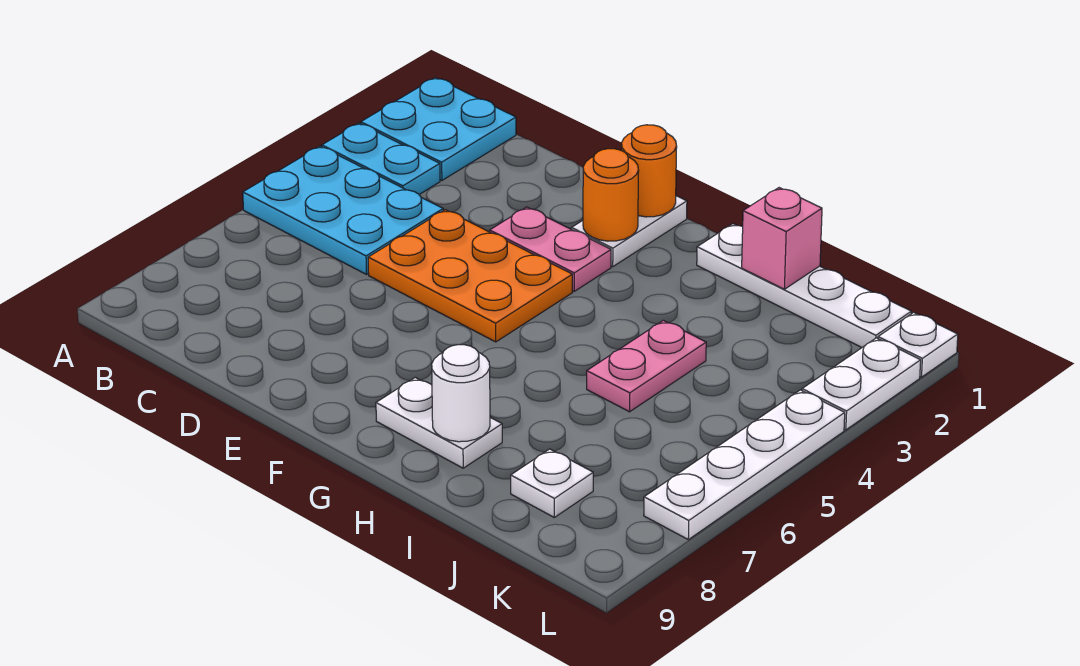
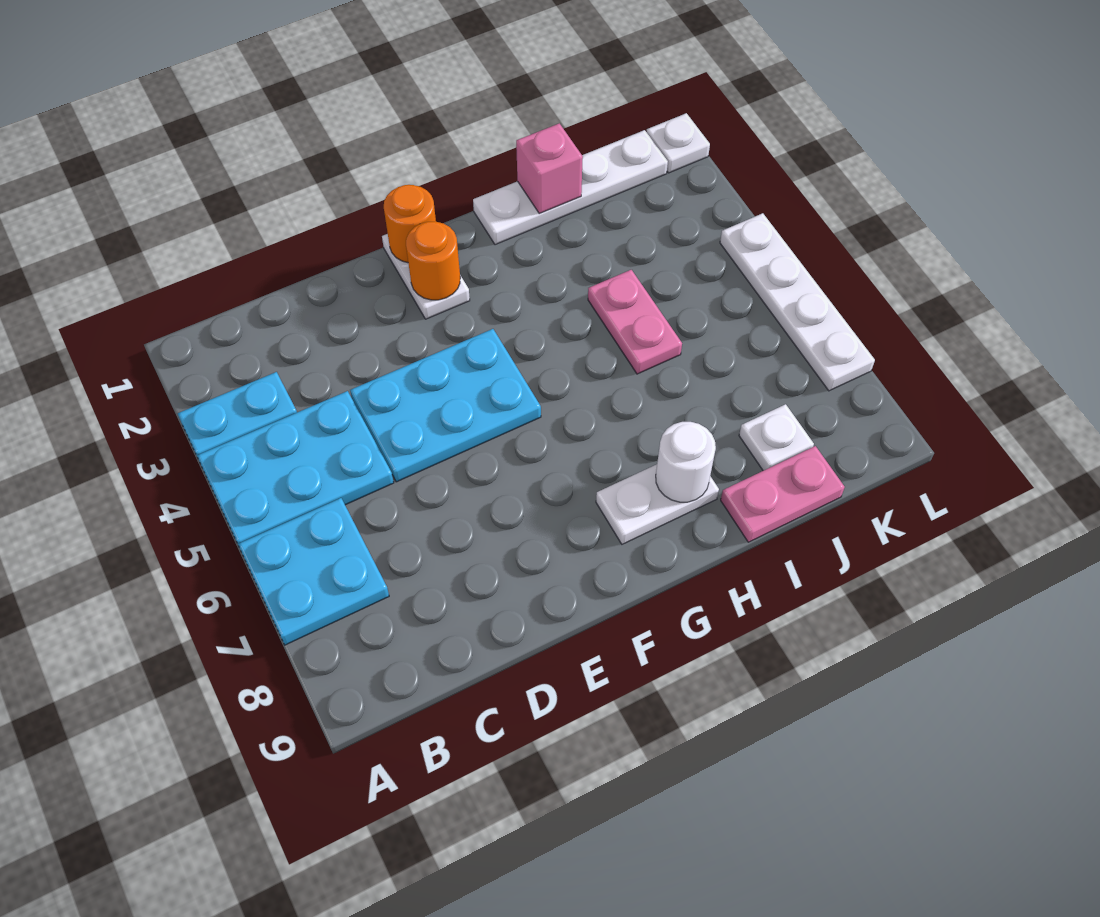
cyan plate A1:B2 level 1 -> cyan plate A6:B7 level 1
orange plate D4:F5 level 1 -> cyan plate D4:F5 level 1
pink plate E3:F3 level 1 -> pink plate I9:J9 level 1
white plate L2:L3 level 1 -> none

